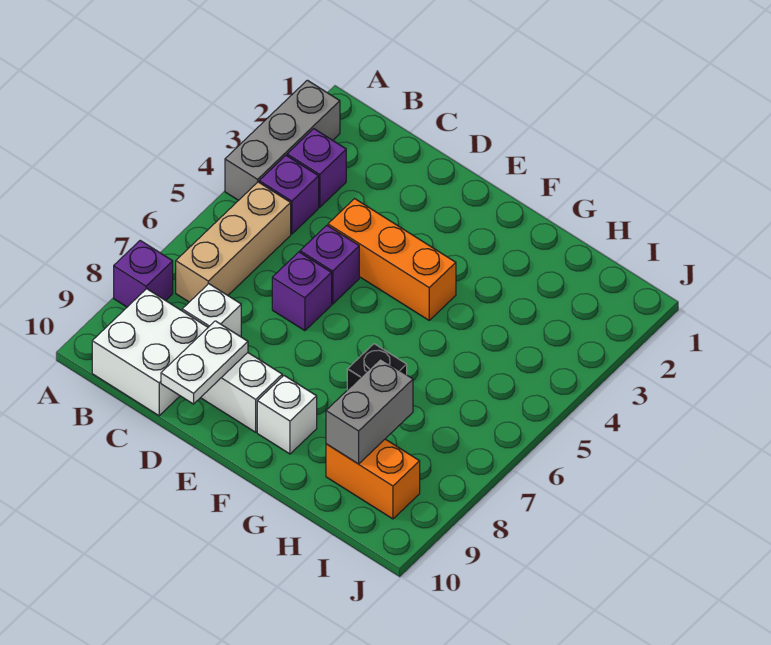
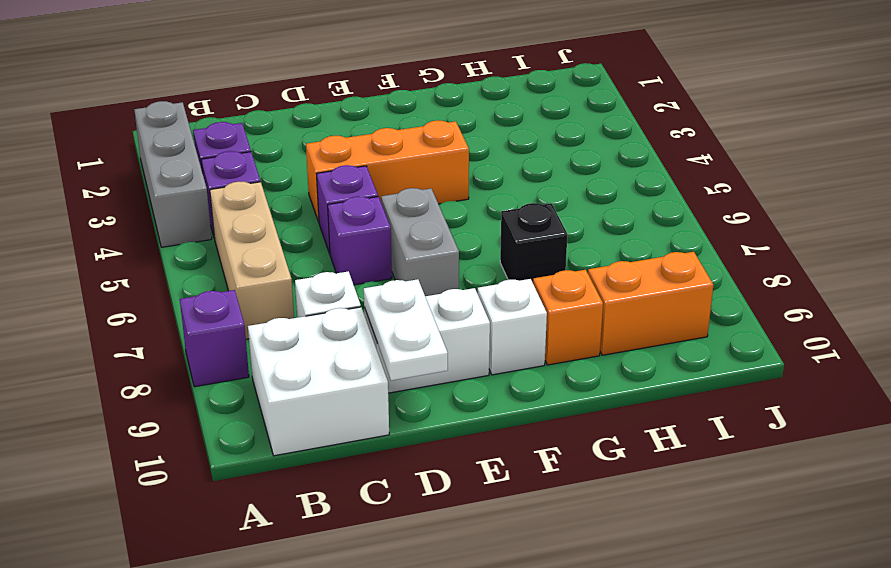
none -> orange brick G9 level 1
grey brick H8:H9 level 2 -> grey brick E6:E7 level 1

